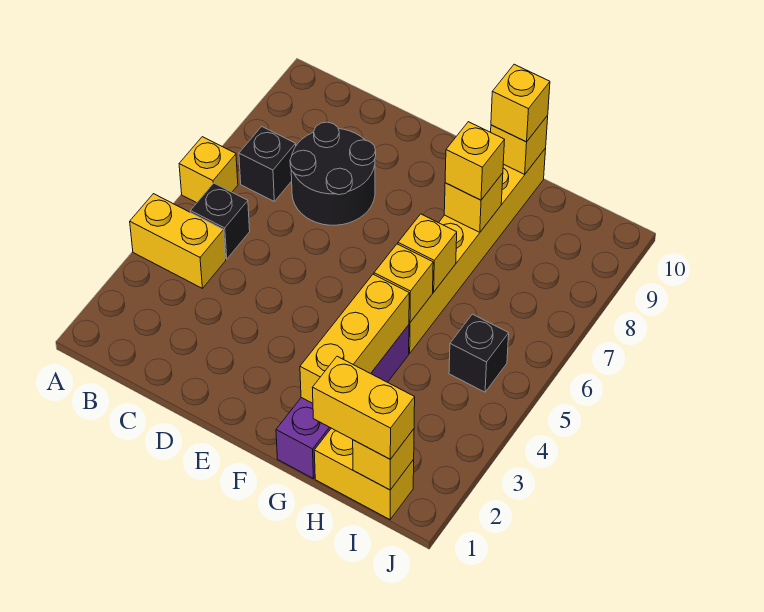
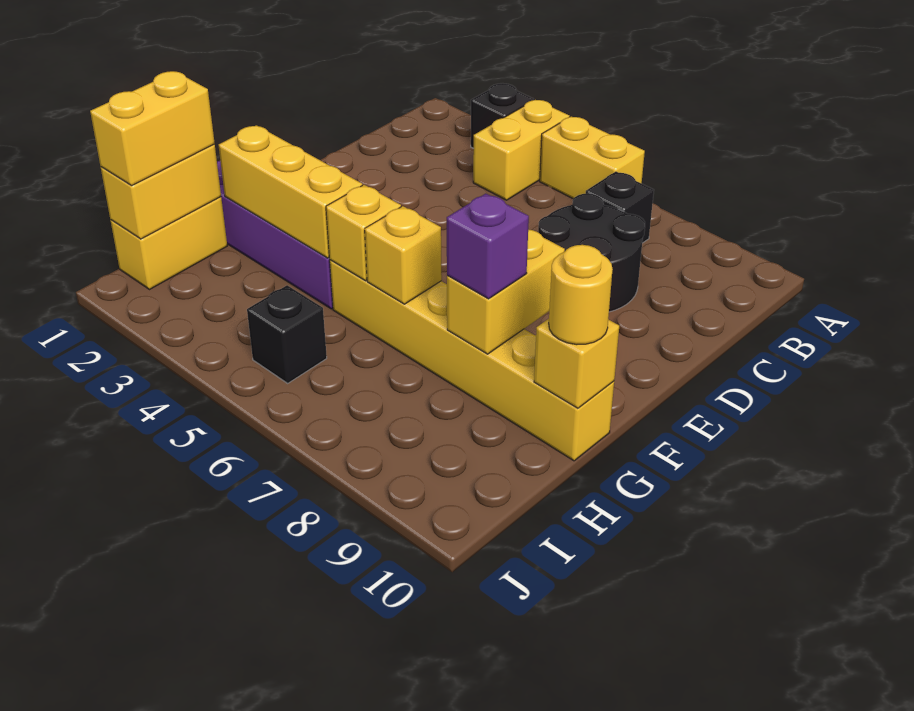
yellow brick A6 level 1 -> yellow brick A5:A6 level 1
black brick B5 level 1 -> black brick A3 level 1
yellow brick G8 level 2 -> yellow brick F8:G8 level 2
yellow brick G8 level 3 -> purple brick G8 level 3
yellow brick G10 level 3 -> yellow round brick G10 level 3
yellow brick I1 level 2 -> yellow brick H1:I1 level 2

